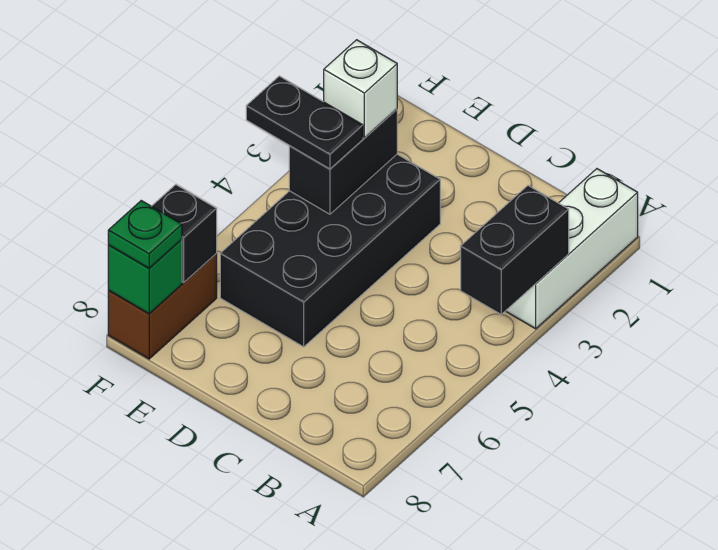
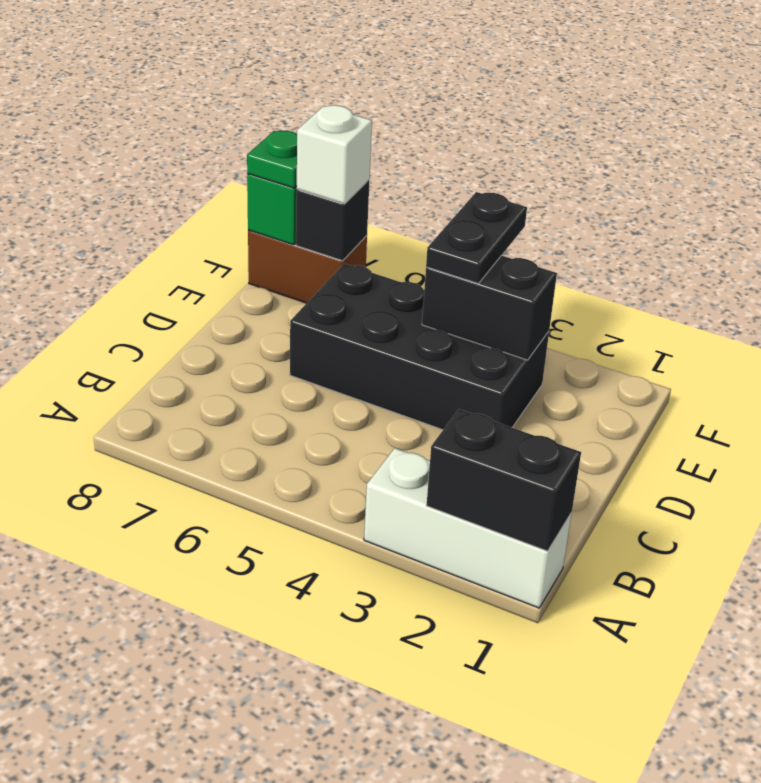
black brick A3:A4 level 2 -> black brick A1:A2 level 2
white brick E3 level 3 -> white brick F7 level 3

